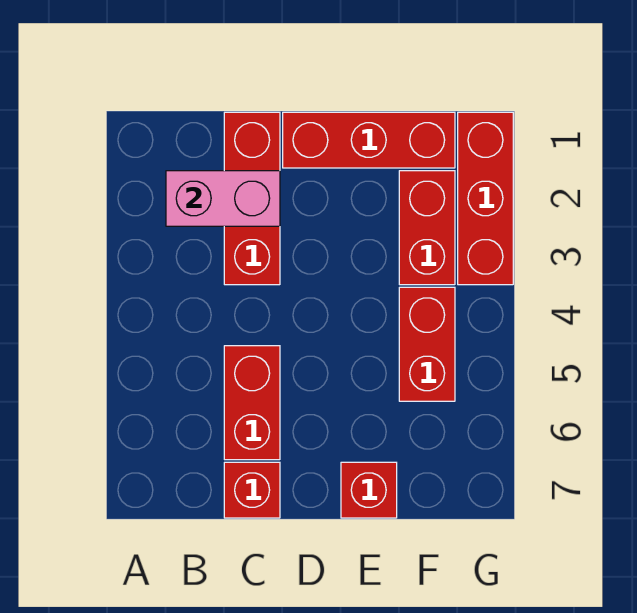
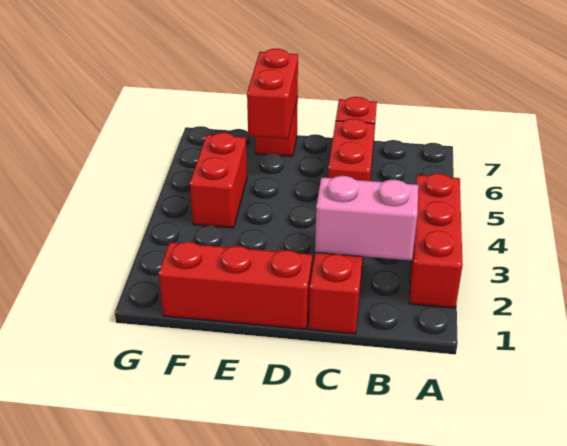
red brick F2:F3 level 1 -> red brick E6:E7 level 2
red brick G1:G3 level 1 -> red brick A2:A4 level 1

